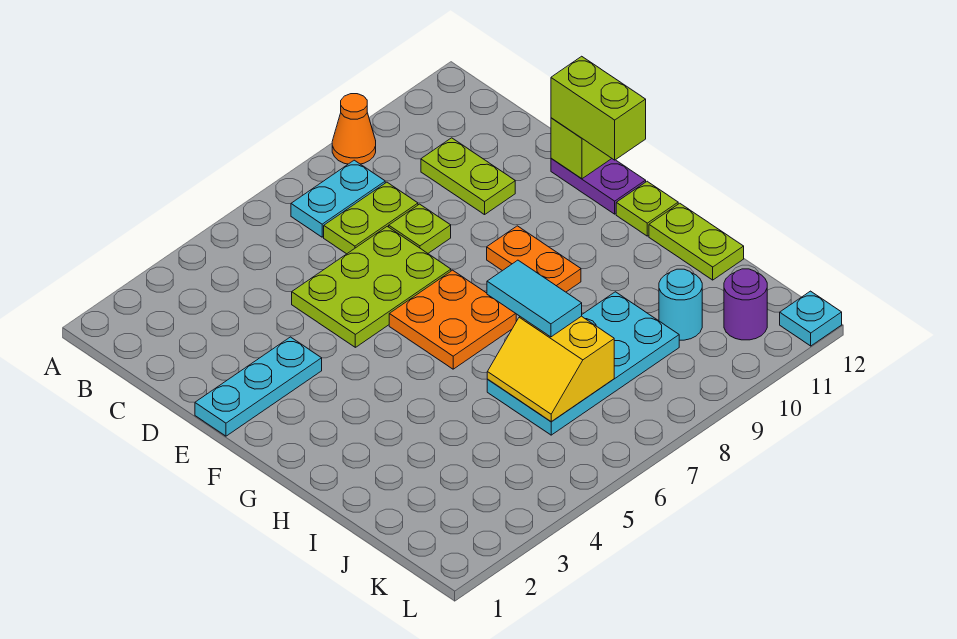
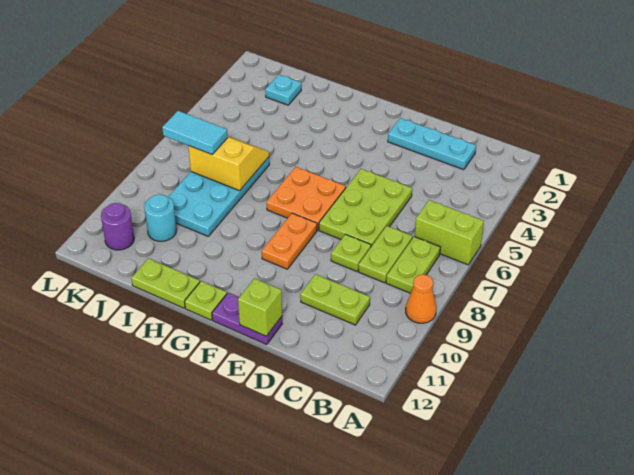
cyan plate B7:B8 level 1 -> lime plate B7:B8 level 1
cyan plate E1:E3 level 1 -> cyan plate C2:E2 level 1
lime brick E12:F12 level 3 -> lime brick A6:B6 level 1
orange plate F9:G9 level 1 -> orange plate F8:F9 level 1
cyan tile H7:I7 level 3 -> cyan tile J7:K7 level 3
cyan plate L12 level 1 -> cyan plate J2 level 1

